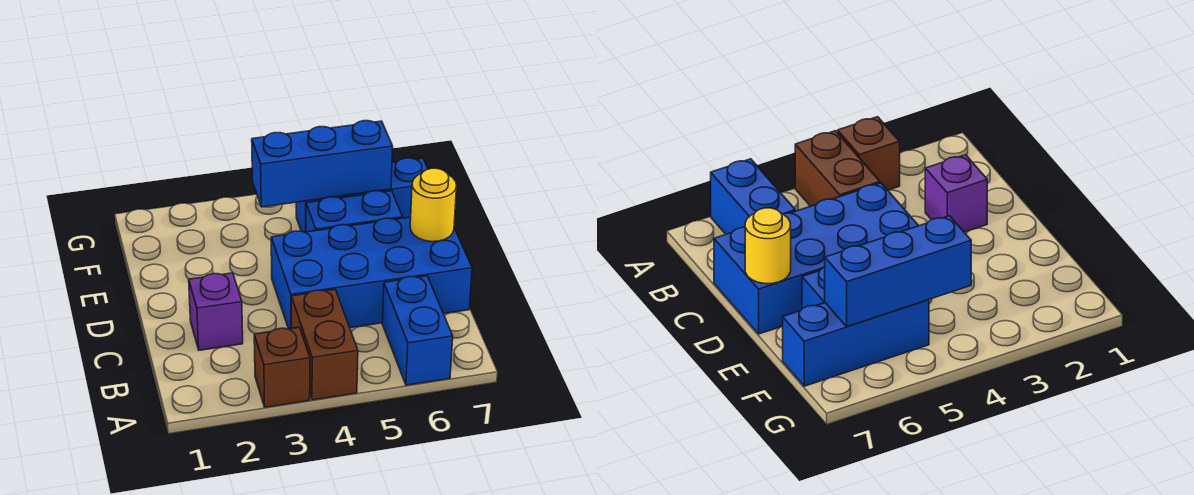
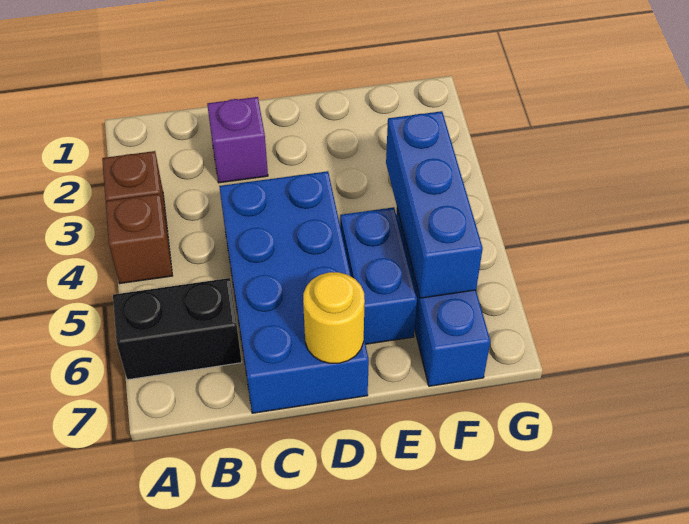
brown brick A4:B4 level 1 -> brown brick A4 level 1
blue brick A6:B6 level 1 -> black brick A6:B6 level 1

